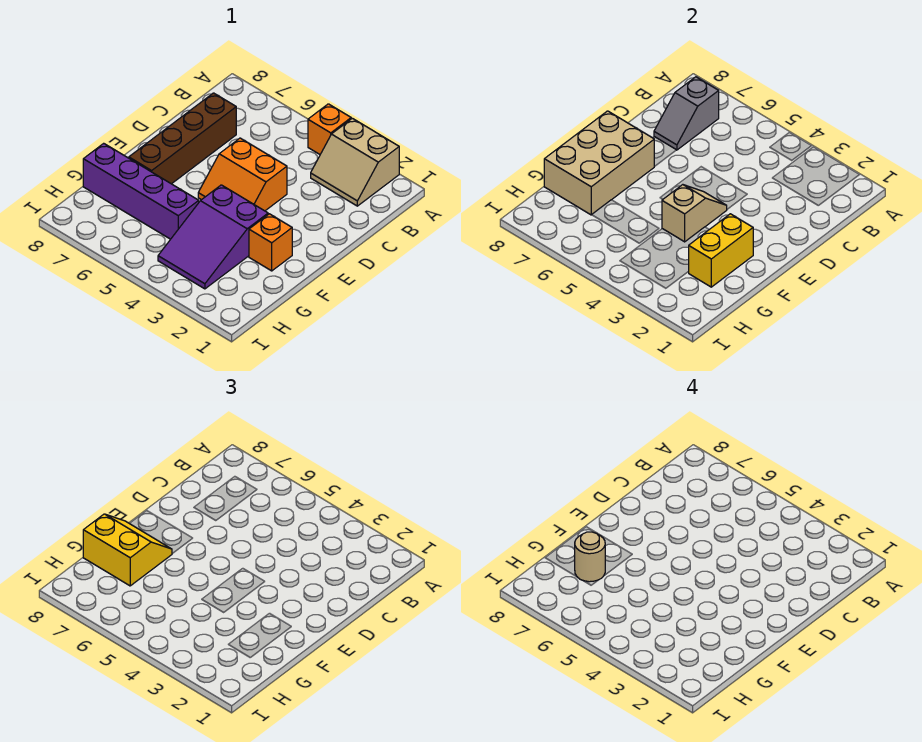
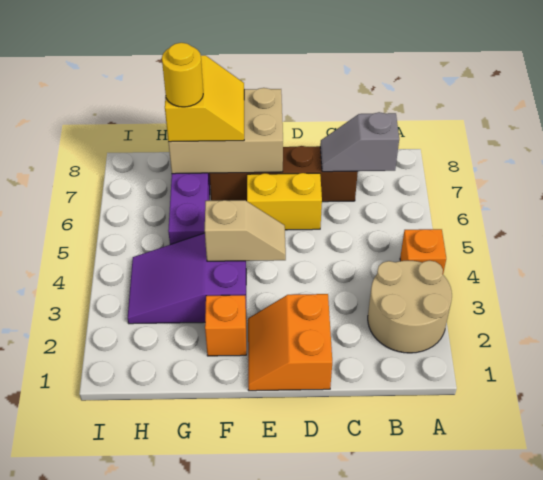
tan slope A2:B3 level 1 top A -> tan round brick A2:B3 level 1
orange slope D4:E5 level 1 top D -> orange slope D1:E2 level 1 top D
yellow brick F2:G2 level 2 -> yellow brick D6:E6 level 1
tan round brick G7 level 4 -> yellow round brick G7 level 4

